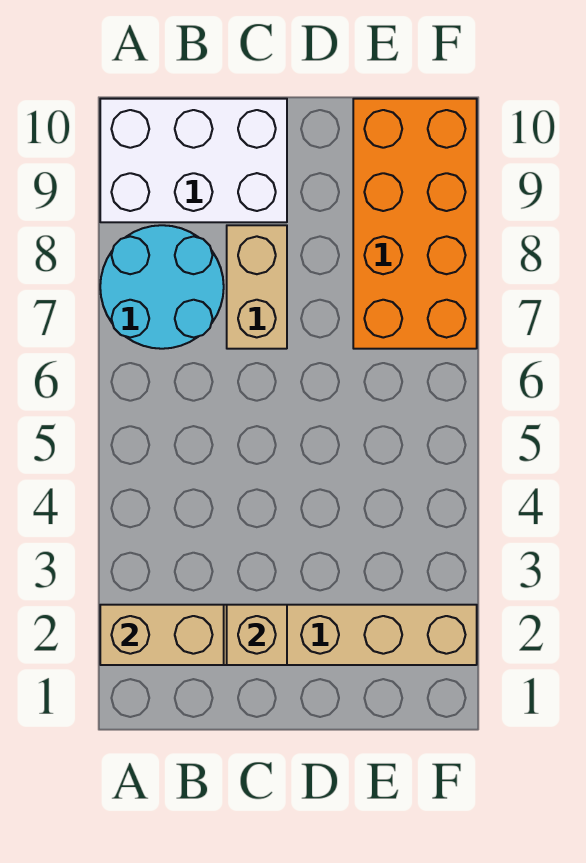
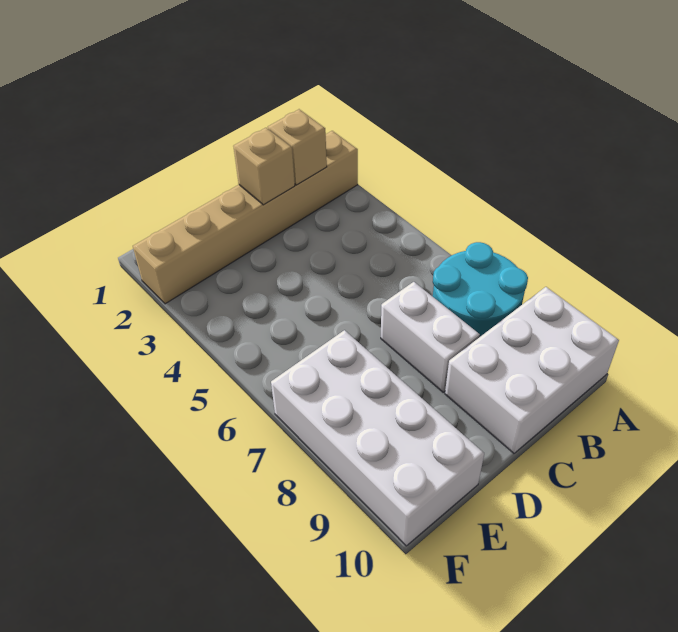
tan brick A2:B2 level 2 -> tan brick B2 level 2
tan brick C7:C8 level 1 -> white brick C7:C8 level 1
orange brick E7:F10 level 1 -> white brick E7:F10 level 1

